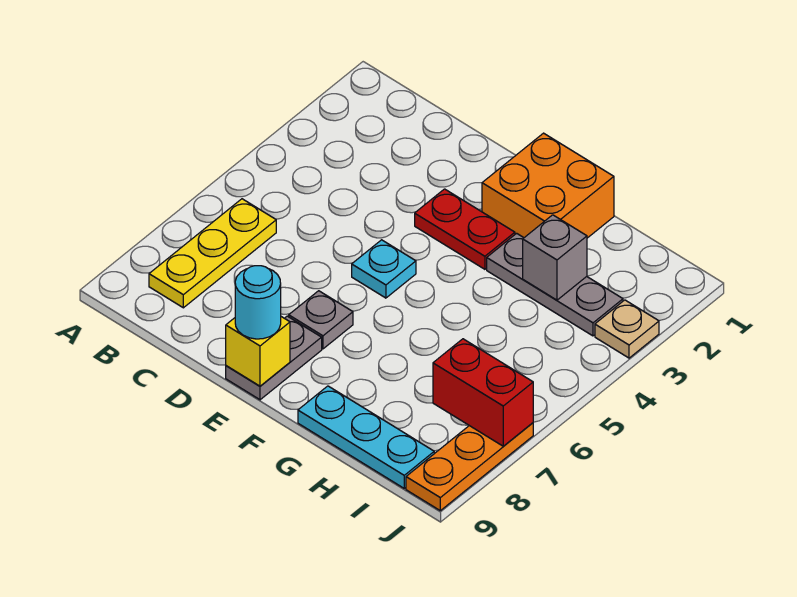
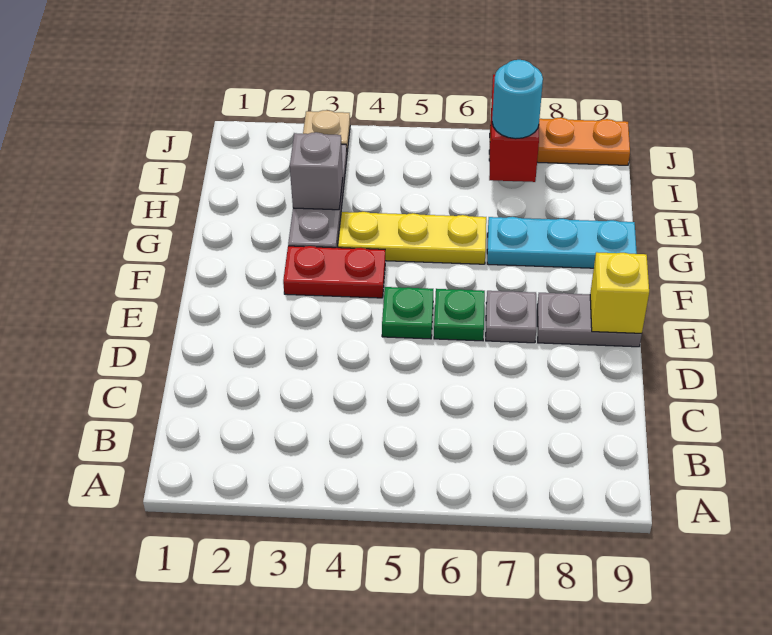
yellow plate B6:B8 level 1 -> yellow plate G4:G6 level 1
red plate E3:F3 level 1 -> red plate F3:F4 level 1
cyan plate E5 level 1 -> green plate E5 level 1
none -> green plate E6 level 1
cyan round brick E9 level 3 -> cyan round brick I7 level 3
orange brick F1:G2 level 1 -> none
cyan plate G9:I9 level 1 -> cyan plate G7:G9 level 1

